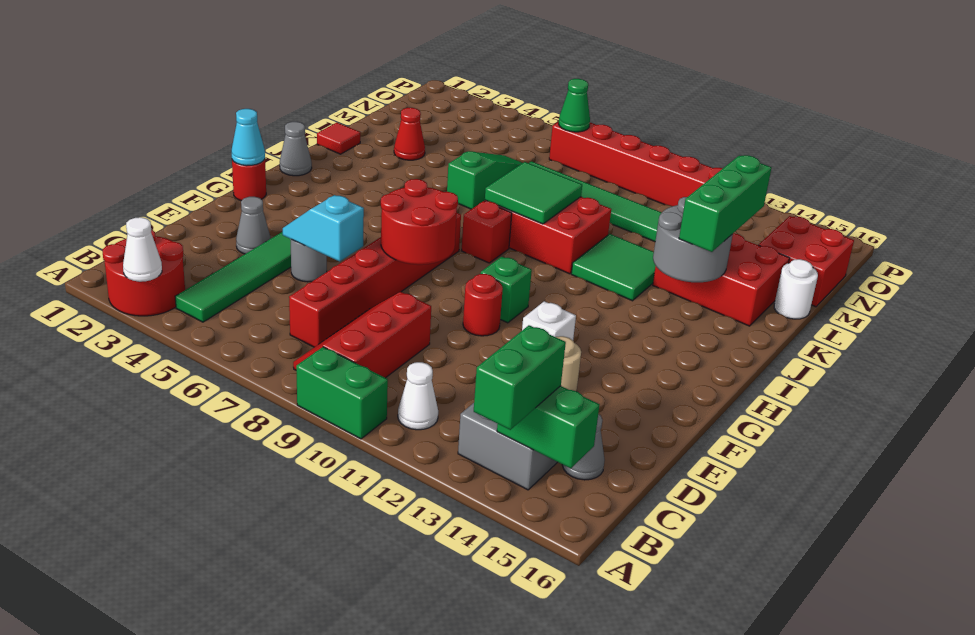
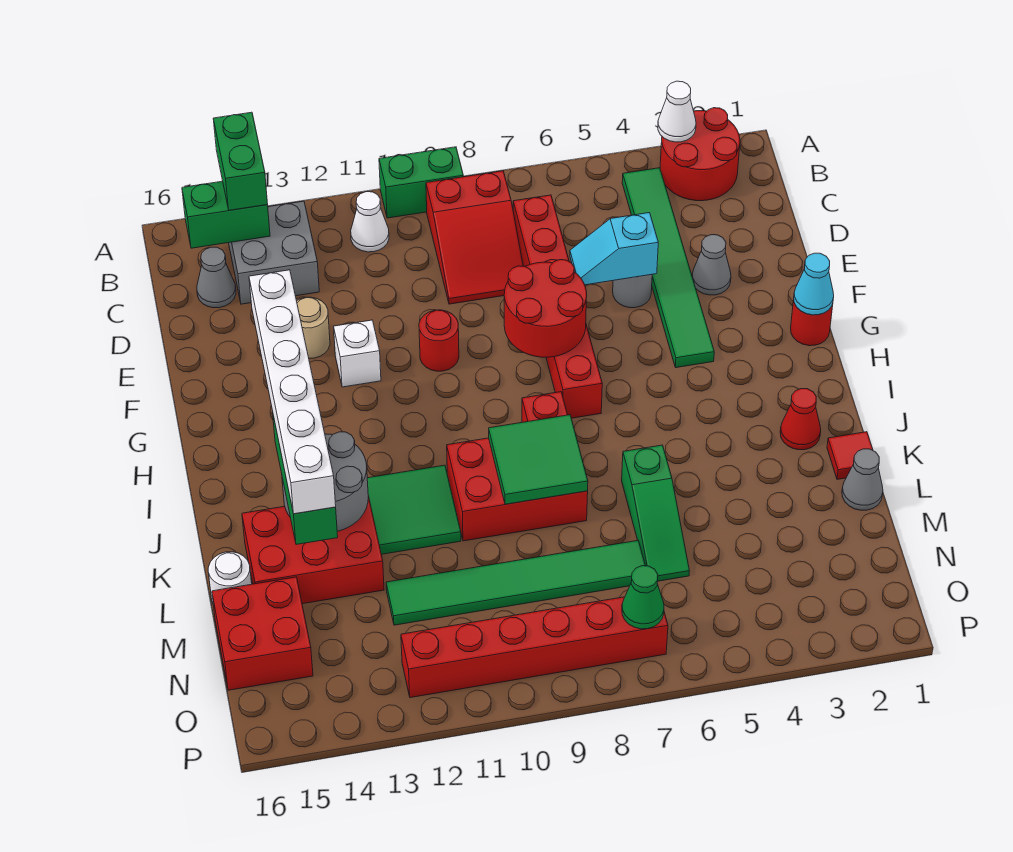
red slope B8:D9 level 1 top 9 -> red slope B8:D9 level 1 top B
cyan slope E5:E6 level 2 top 6 -> cyan slope E5:E6 level 2 top 5
green brick G10 level 1 -> none
none -> white brick G14:L14 level 4
grey cone I1 level 1 -> grey cone L1 level 1
red cone L3 level 1 -> red cone J2 level 1

